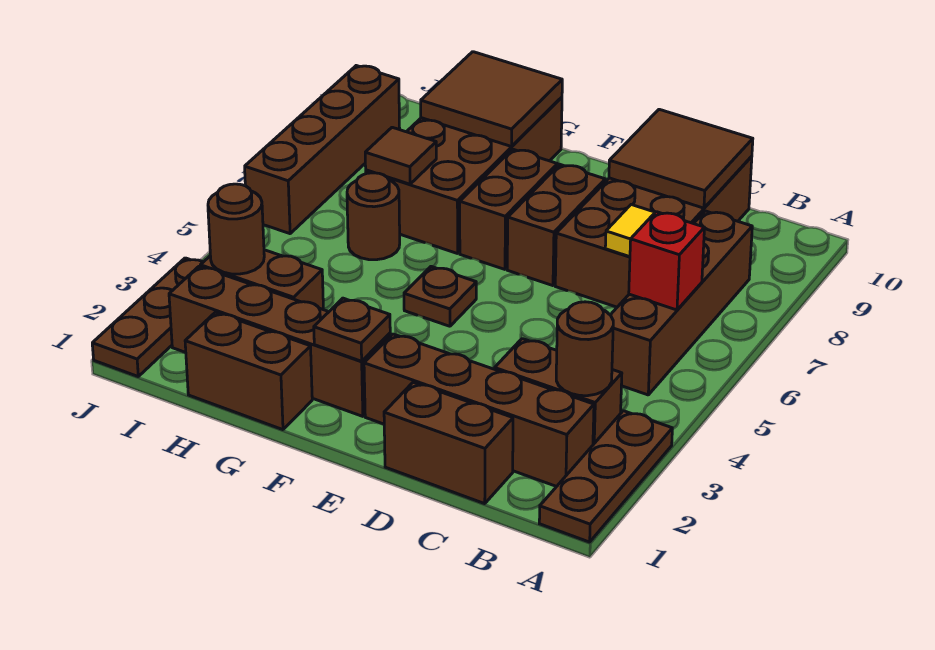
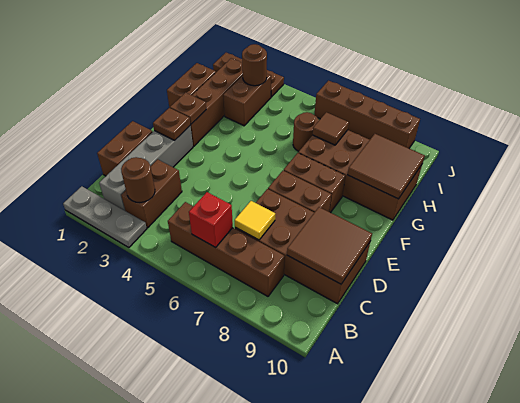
brown plate A1:A3 level 1 -> grey plate A1:A3 level 1
brown brick B2:E2 level 1 -> grey brick B2:E2 level 1
brown plate F5 level 1 -> brown plate E2 level 2

